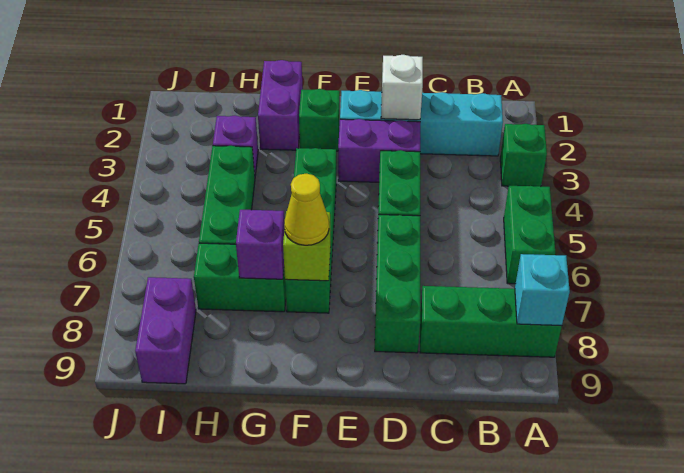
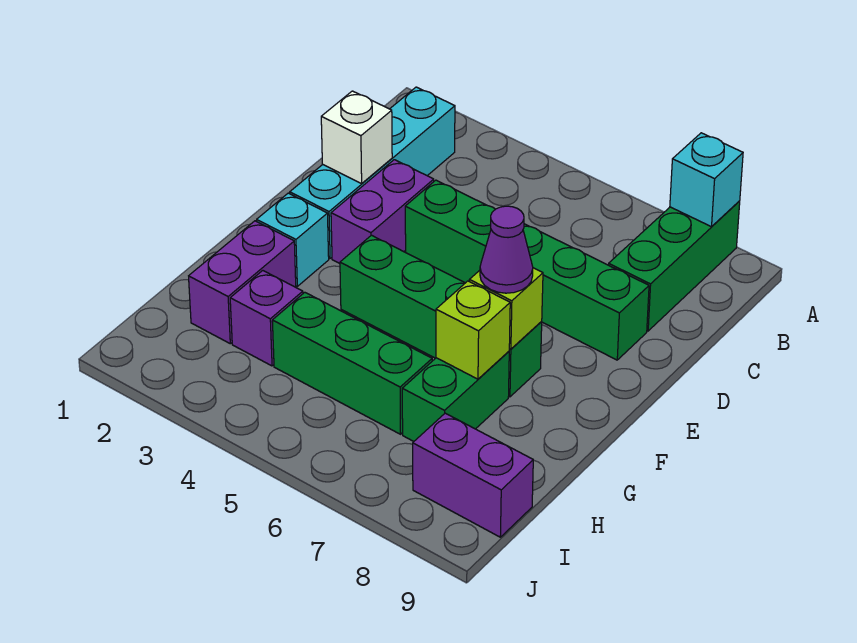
green brick A3 level 1 -> none
green brick A5:A6 level 1 -> none
green brick F2 level 1 -> cyan brick F2 level 1
yellow cone F7 level 3 -> purple cone F7 level 3
purple brick G1:G2 level 1 -> purple brick G2:H2 level 1
purple brick G7 level 2 -> lime brick G7 level 2

